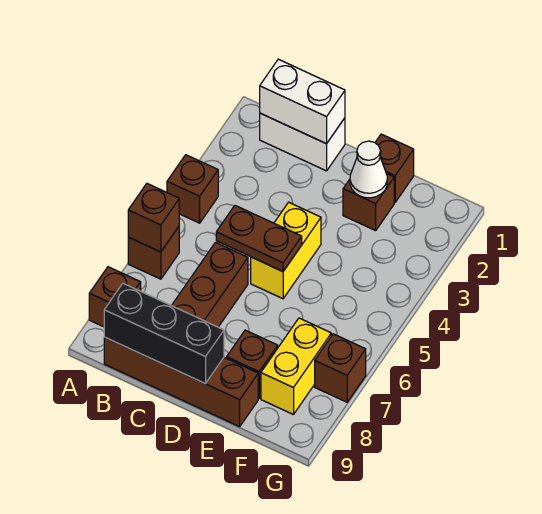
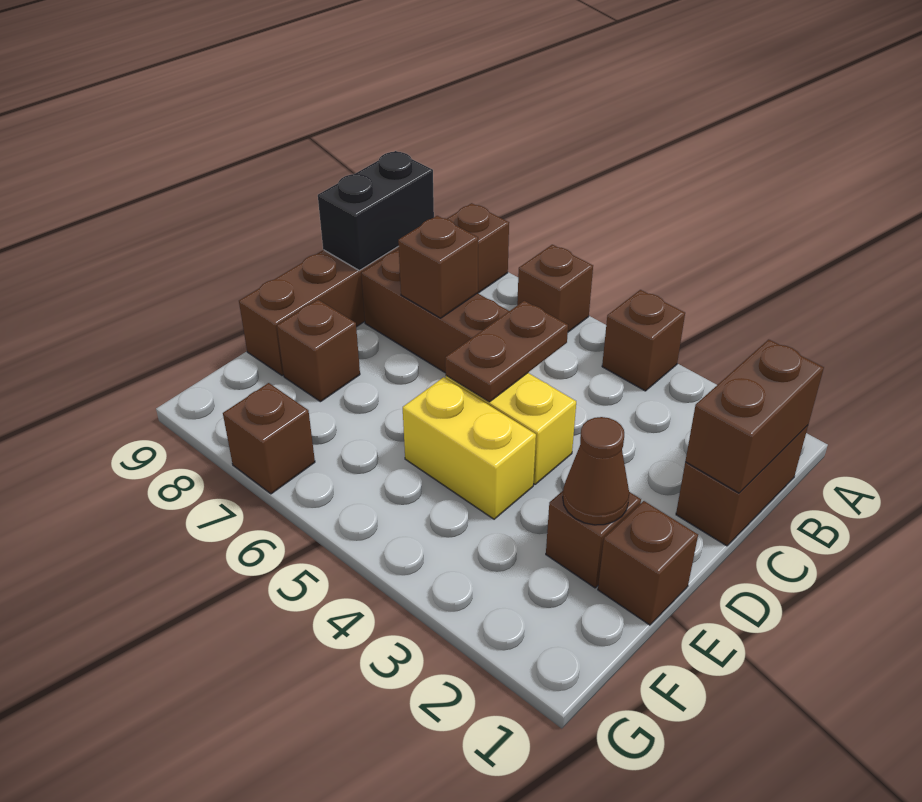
brown brick A6 level 2 -> brown brick C7 level 2
white brick B1:C1 level 1 -> brown brick B1:C1 level 1
white brick B1:C1 level 2 -> brown brick B1:C1 level 2
black brick B9:D9 level 2 -> black brick B9:C9 level 2
white cone E2 level 2 -> brown cone E2 level 2
yellow brick F7:F8 level 1 -> yellow brick E4:E5 level 1

